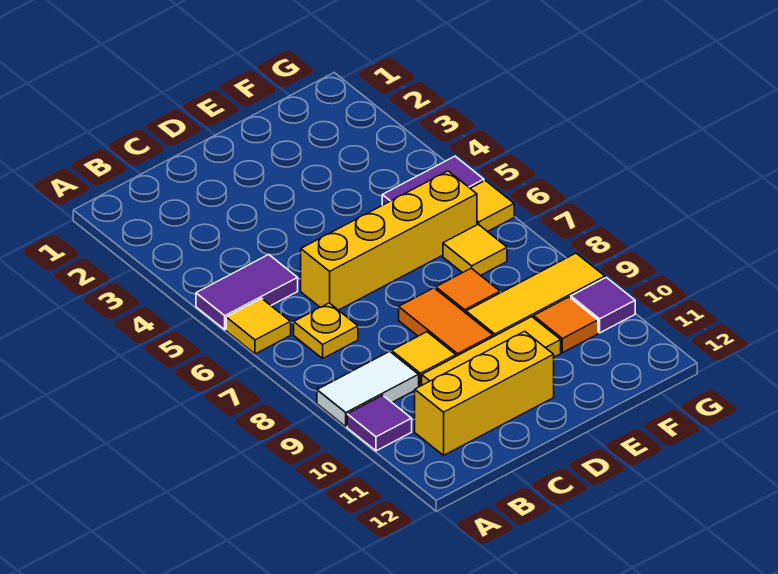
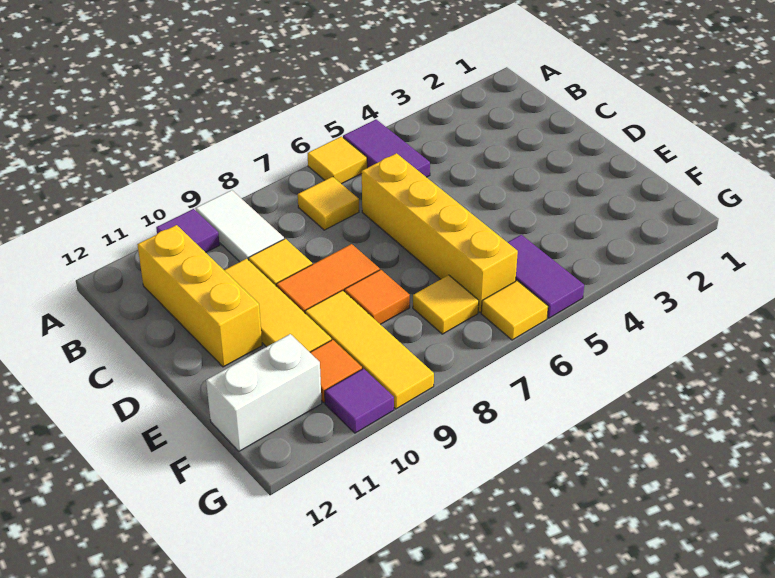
yellow plate B7 level 1 -> yellow tile B7 level 1
none -> white brick F11:F12 level 1

